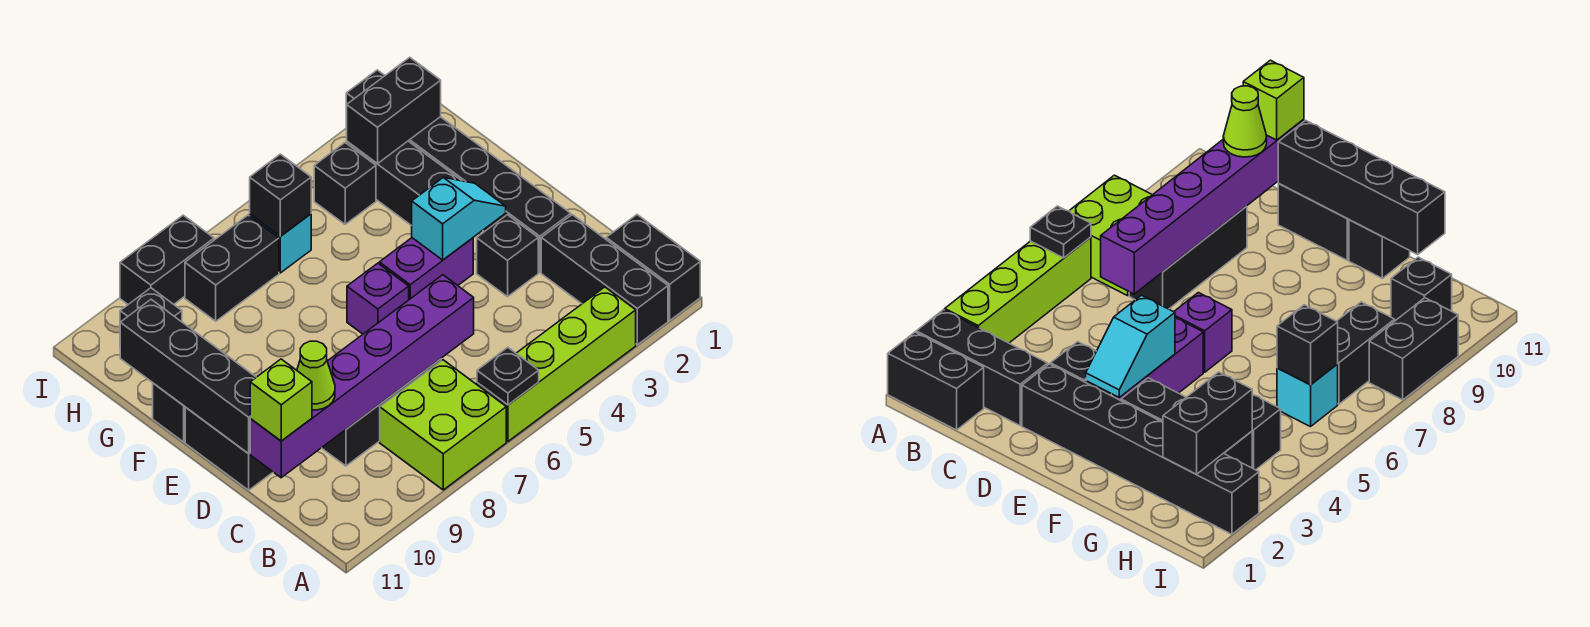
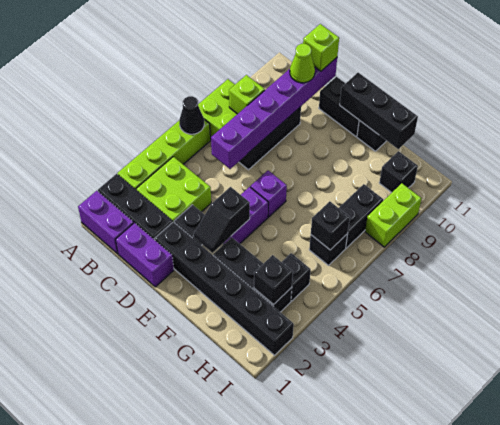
black brick A1:B1 level 1 -> purple brick A1:B1 level 1
black plate A6 level 2 -> black cone A6 level 2
none -> lime brick B3:C4 level 1
none -> lime brick B8 level 2
none -> purple brick C1:D1 level 1
black brick D11:G11 level 2 -> black brick E11:G11 level 2
cyan slope E3:E4 level 2 top 4 -> black slope E3:E4 level 2 top 4
black brick H2:H3 level 2 -> black brick H3 level 2
cyan brick H6 level 1 -> black brick H6 level 1
black brick I8:I9 level 1 -> lime brick I8:I9 level 1

